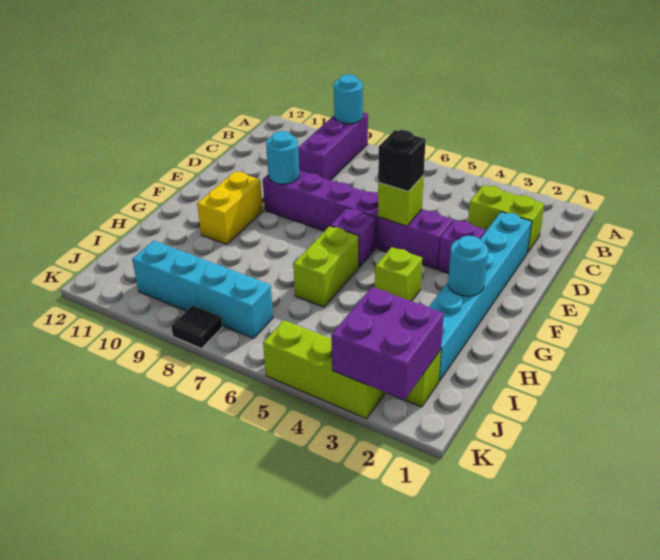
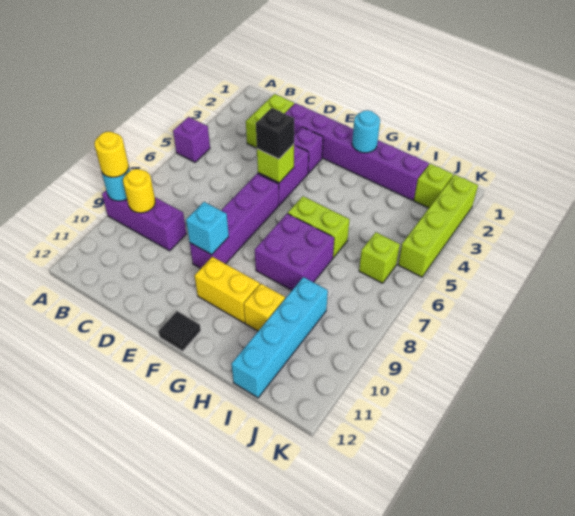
none -> yellow round brick A9 level 3
none -> yellow round brick B9 level 2
cyan brick D2:I2 level 1 -> purple brick D2:I2 level 1
cyan round brick E9 level 2 -> cyan brick E9 level 2
purple brick F6 level 1 -> purple brick A5 level 1
lime brick G4 level 1 -> lime brick J6 level 1
none -> yellow brick H10 level 1
purple brick J2:K3 level 2 -> purple brick G7:H8 level 1
cyan brick J7:J10 level 1 -> cyan brick I9:I12 level 1
lime brick K3:K5 level 1 -> lime brick K2:K5 level 1
black tile K8 level 1 -> black tile F12 level 1

